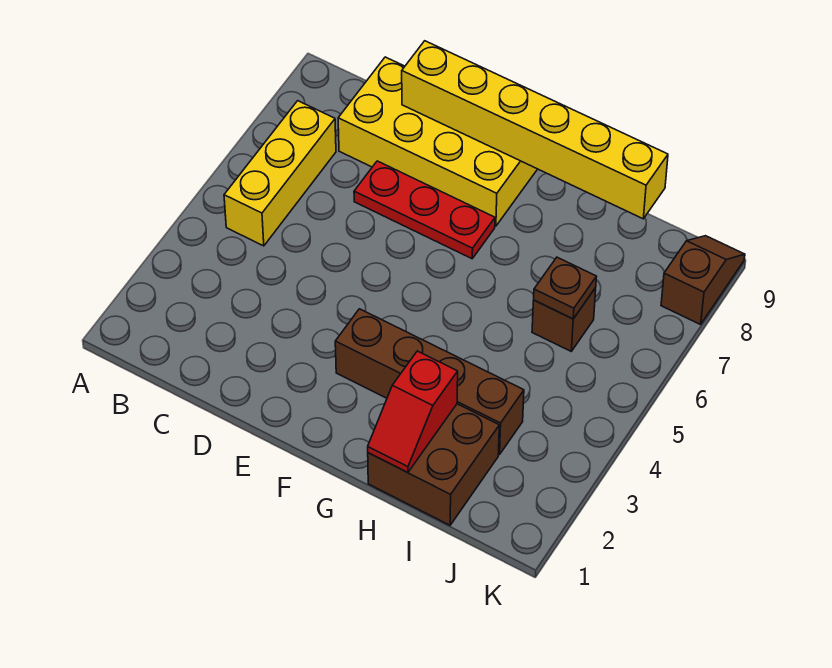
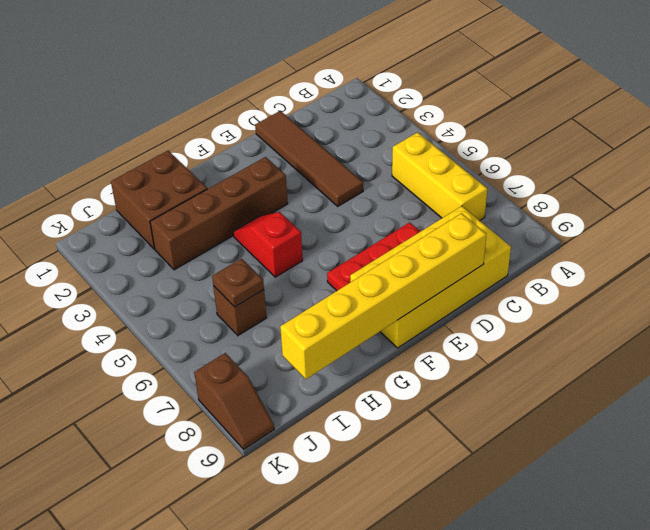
none -> brown tile D1:D4 level 1
red slope H1:H2 level 2 top 2 -> red slope G4:G5 level 1 top 5

